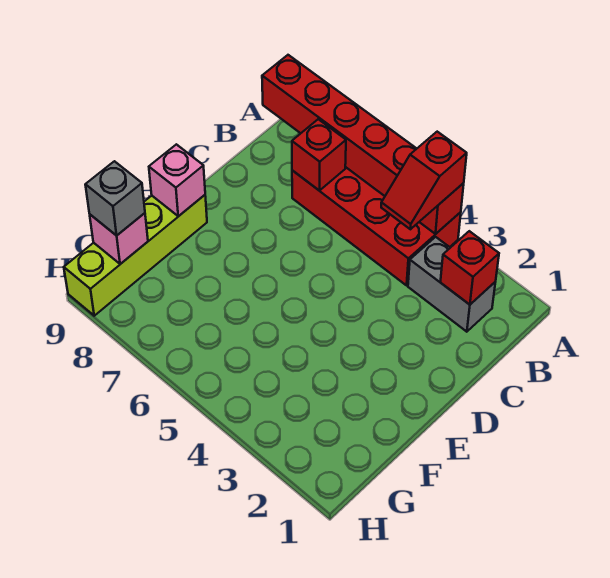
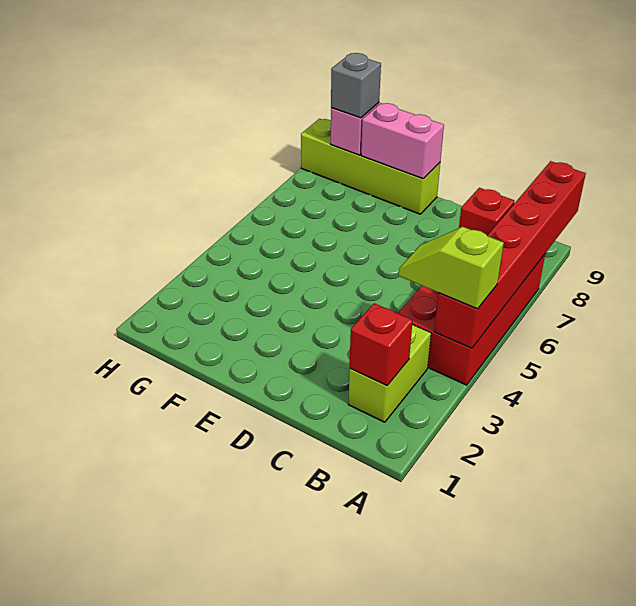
red slope A4:B4 level 3 top A -> lime slope A4:B4 level 3 top A
grey brick B2:B3 level 1 -> lime brick B2:B3 level 1
pink brick E9 level 2 -> pink brick E9:F9 level 2

